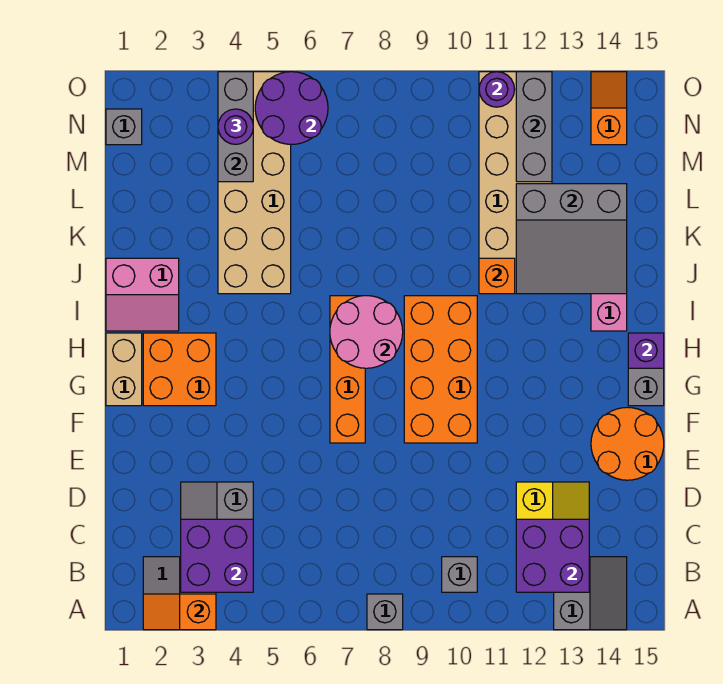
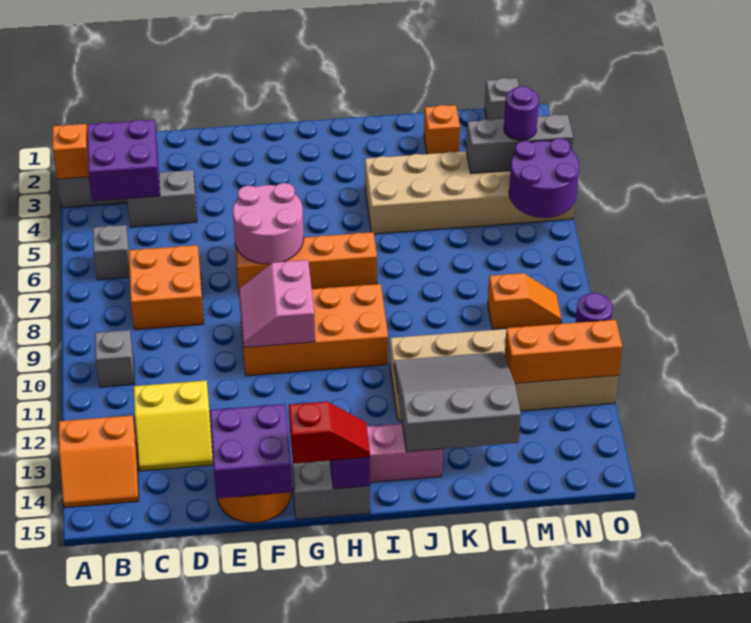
grey brick A8 level 1 -> grey brick B6 level 1
grey slope A13:B14 level 1 top 13 -> orange slope A13:B14 level 1 top 13
purple brick B12:C13 level 2 -> purple brick E14:F15 level 2
tan brick G1:H1 level 1 -> none
orange brick G2:H3 level 1 -> orange brick C7:D8 level 1
none -> red slope G15:H15 level 3 top G
pink round brick H7:I8 level 2 -> pink round brick F6:G7 level 2
pink slope I1:J2 level 1 top J -> pink slope F9:G10 level 2 top G
orange brick J11 level 2 -> orange brick L2 level 1
grey slope J12:L14 level 2 top L -> grey slope J12:L14 level 2 top 14
grey brick M12:O12 level 2 -> orange brick M12:O12 level 2
orange slope N14:O14 level 1 top N -> orange slope M9:N9 level 1 top M

